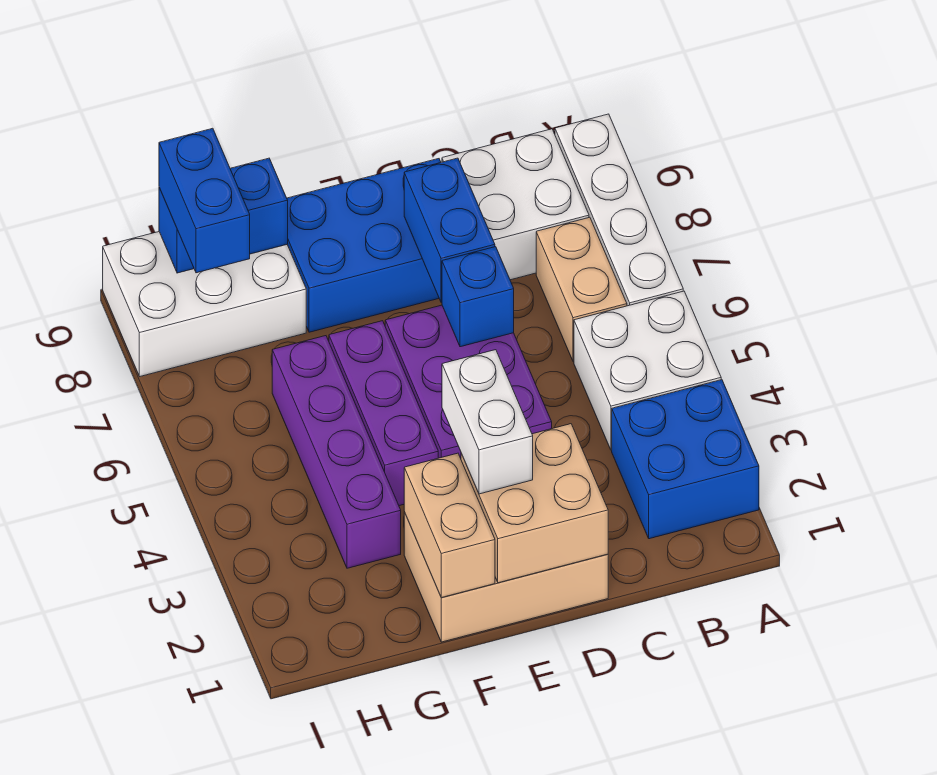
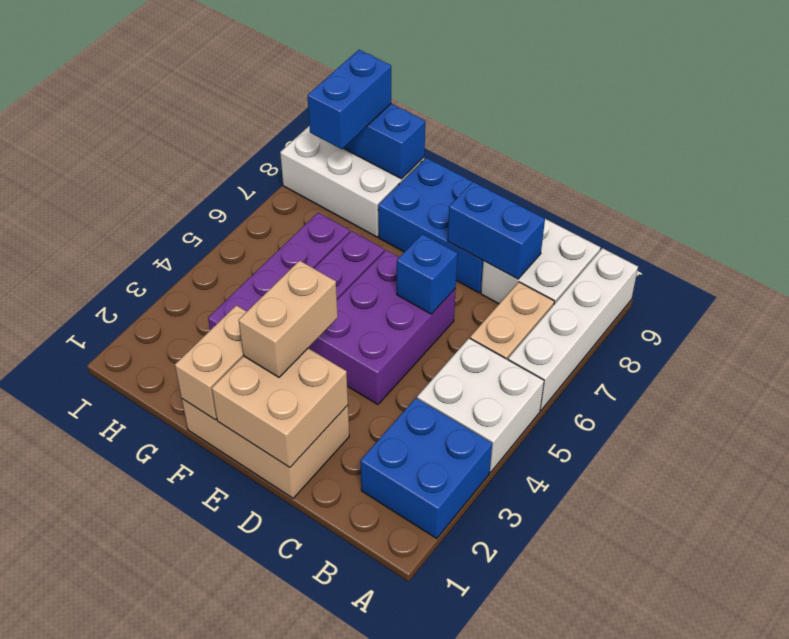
blue brick D7:D8 level 2 -> blue brick C8:D8 level 2
white brick E2:E3 level 3 -> tan brick E2:E3 level 3

